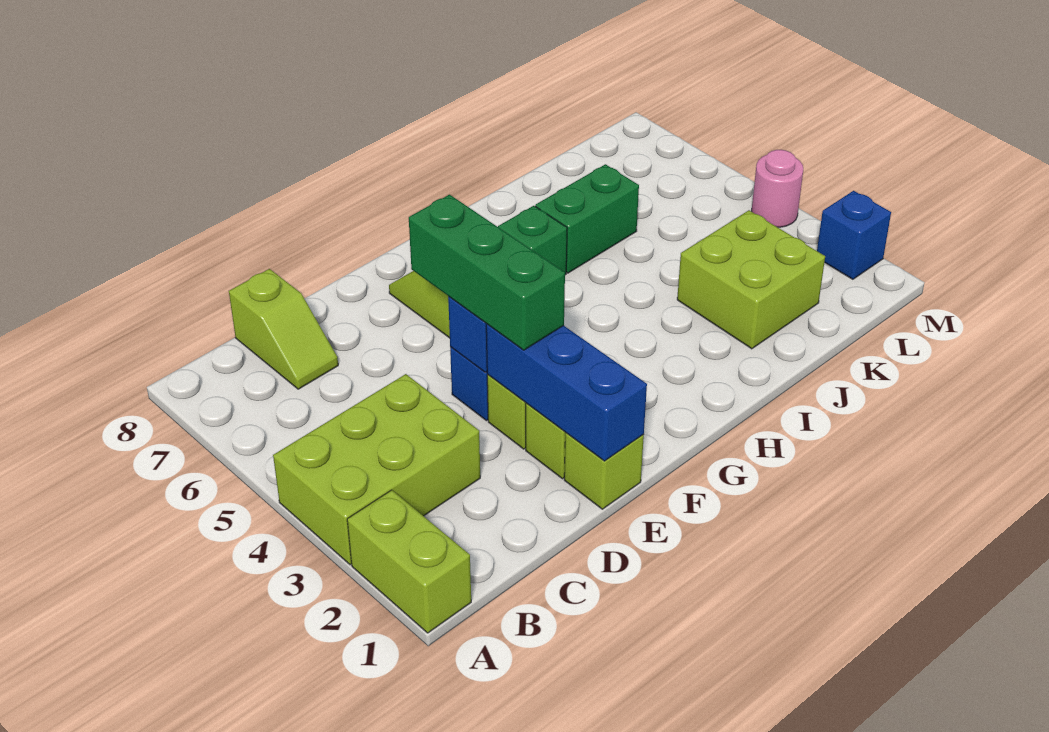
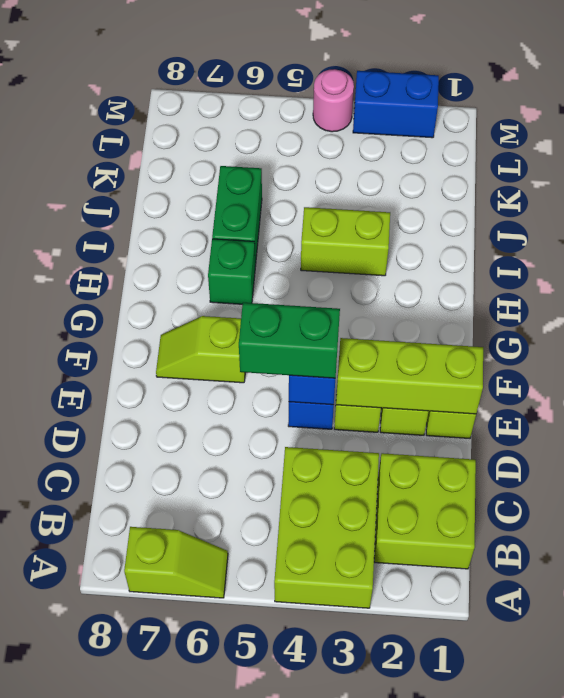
lime brick A1:A2 level 1 -> lime brick I3:I4 level 1
lime slope C7:C8 level 1 top 8 -> lime slope A6:A7 level 1 top 7
blue brick E1:E3 level 2 -> lime brick E1:E3 level 2
green brick E3:E5 level 3 -> green brick E4:E5 level 3
lime brick J2:K3 level 1 -> lime brick B1:C2 level 1
blue brick M2 level 1 -> blue brick M2:M3 level 1

